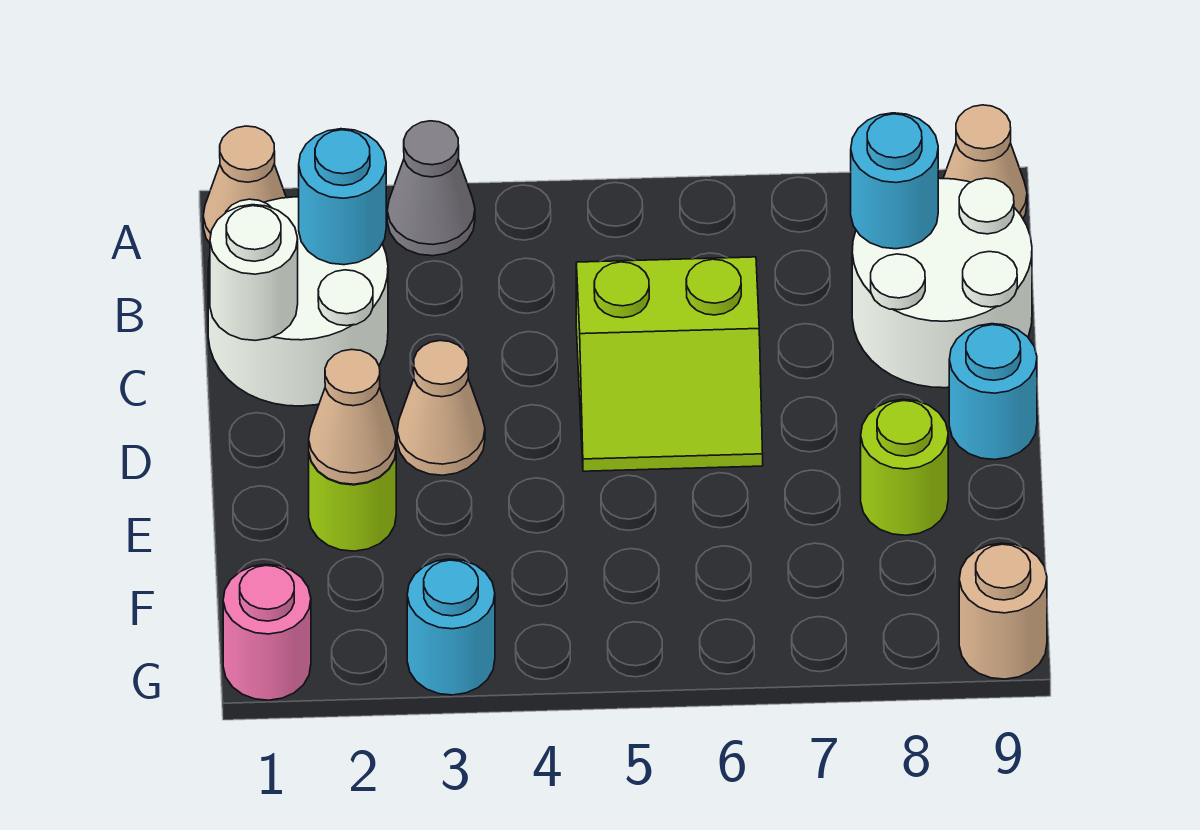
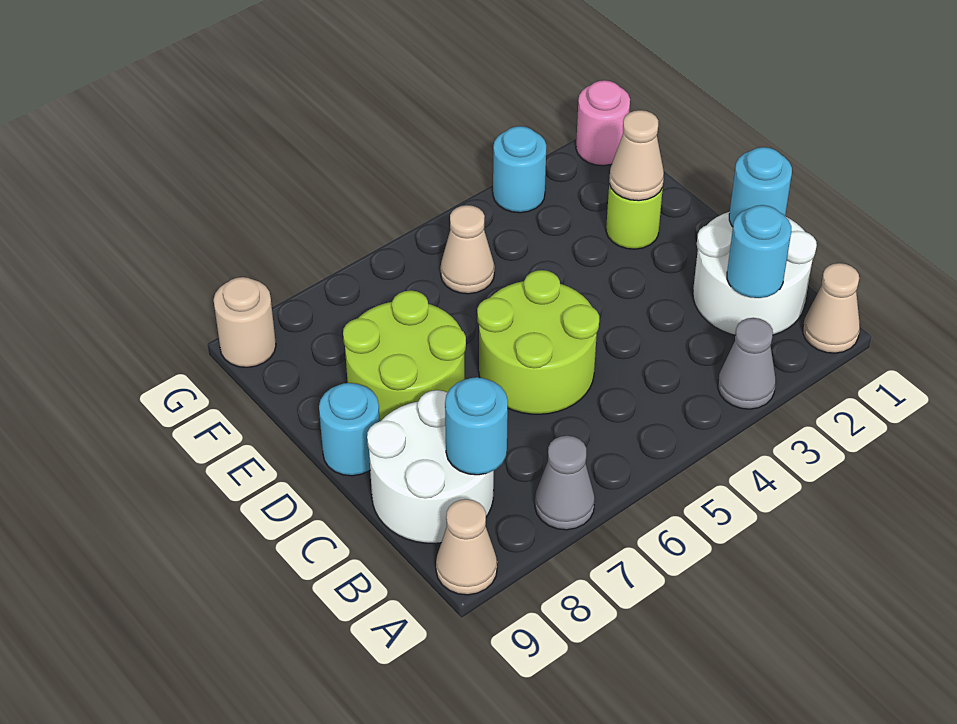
none -> grey cone A7 level 1
white round brick C1 level 2 -> cyan round brick C1 level 2
lime slope C5:D6 level 1 top C -> lime round brick C5:D6 level 1
tan cone D3 level 1 -> tan cone F5 level 1
lime round brick E8 level 1 -> lime round brick D7:E8 level 1

